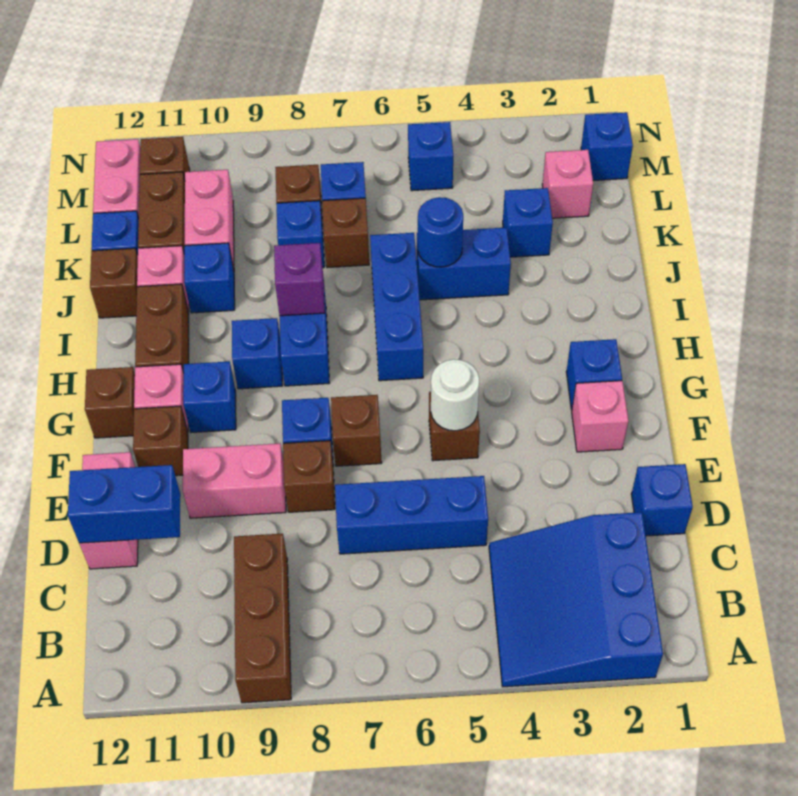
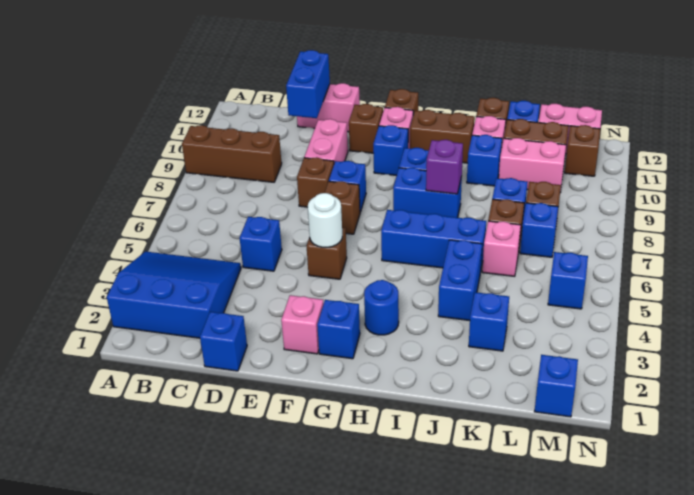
blue brick D5:D7 level 1 -> blue brick D5 level 1
blue round brick J5 level 2 -> blue round brick H3 level 1
pink brick L2 level 1 -> pink brick K6 level 1

